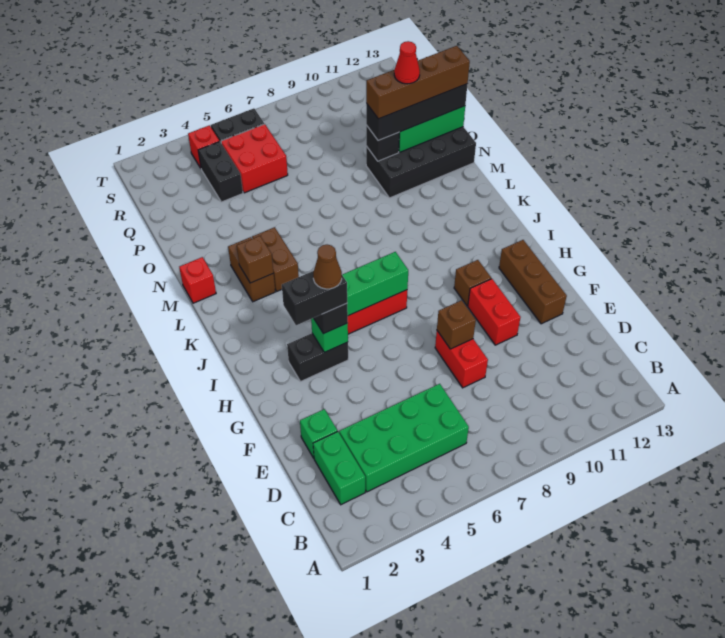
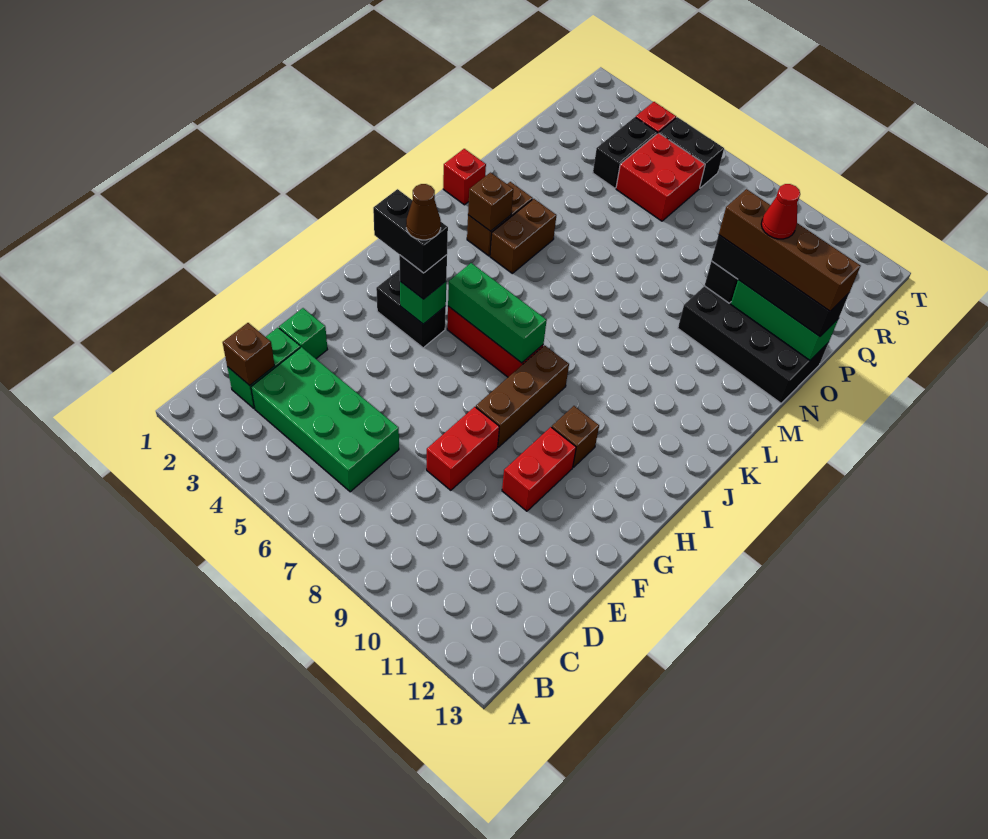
brown brick F8 level 2 -> brown brick C2 level 2
brown brick F12:H12 level 1 -> brown brick G8:I8 level 1

